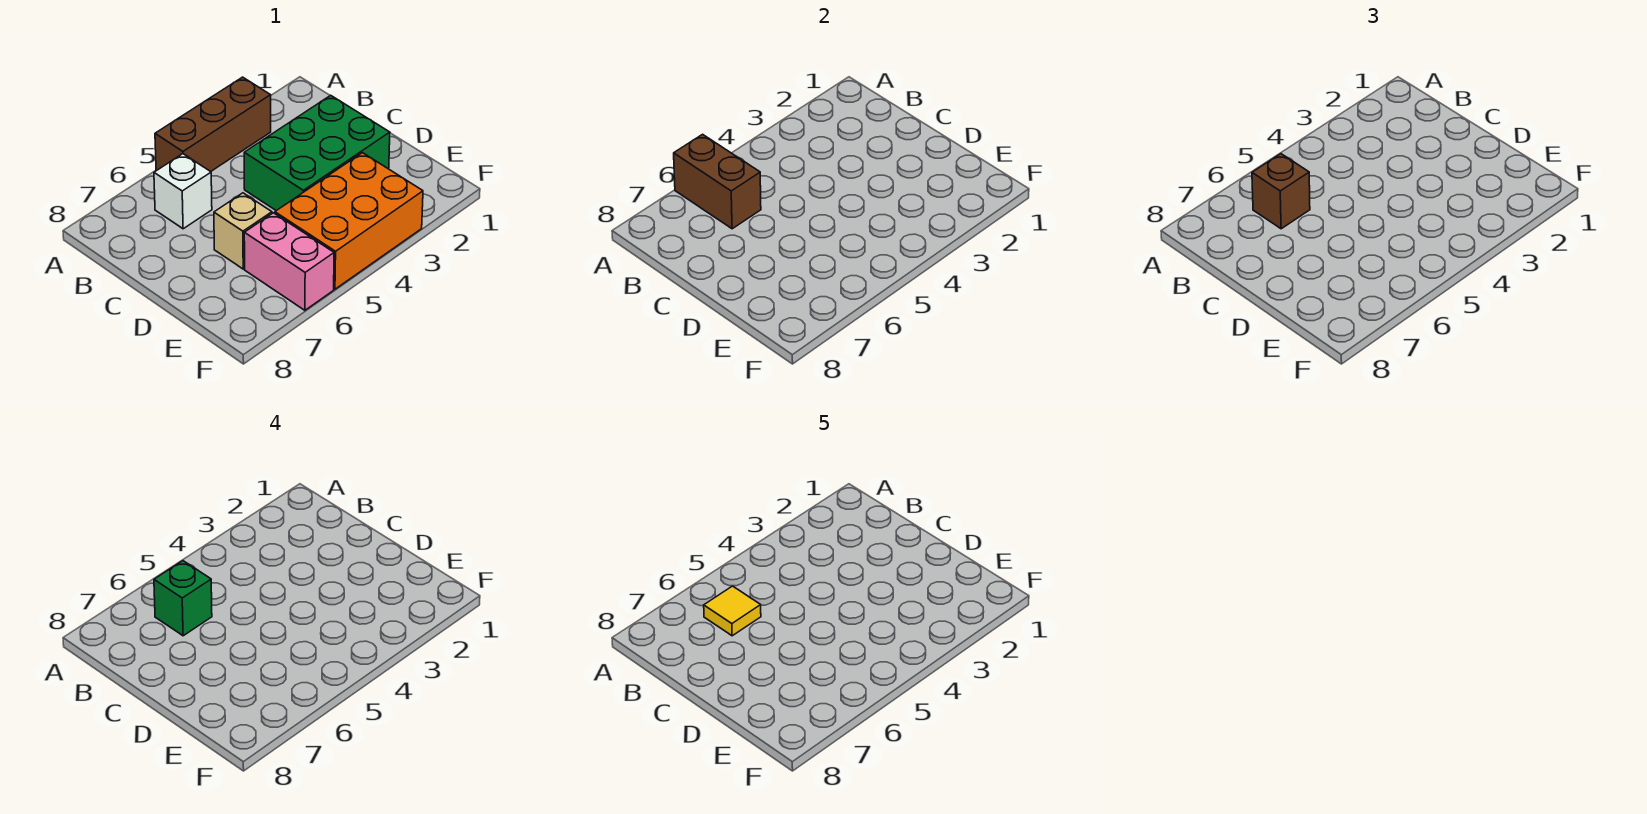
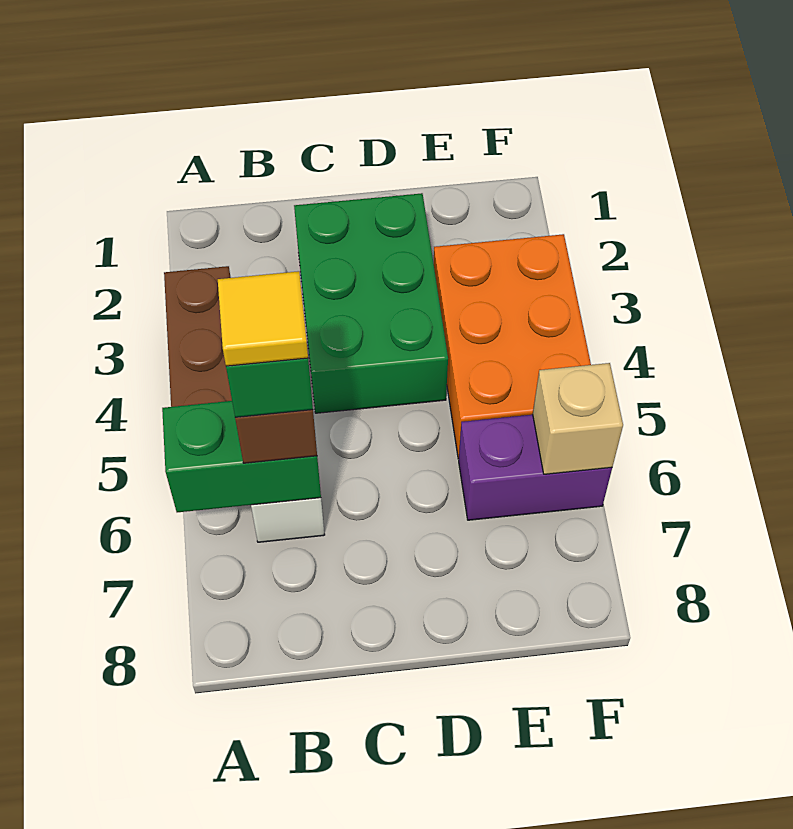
brown brick A6:B6 level 2 -> green brick A6:B6 level 2
tan brick D6 level 1 -> tan brick F6 level 2
pink brick E6:F6 level 1 -> purple brick E6:F6 level 1

